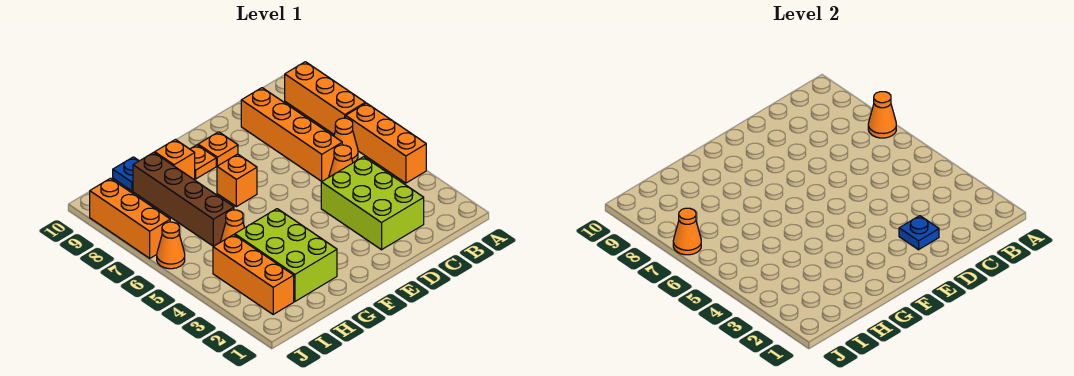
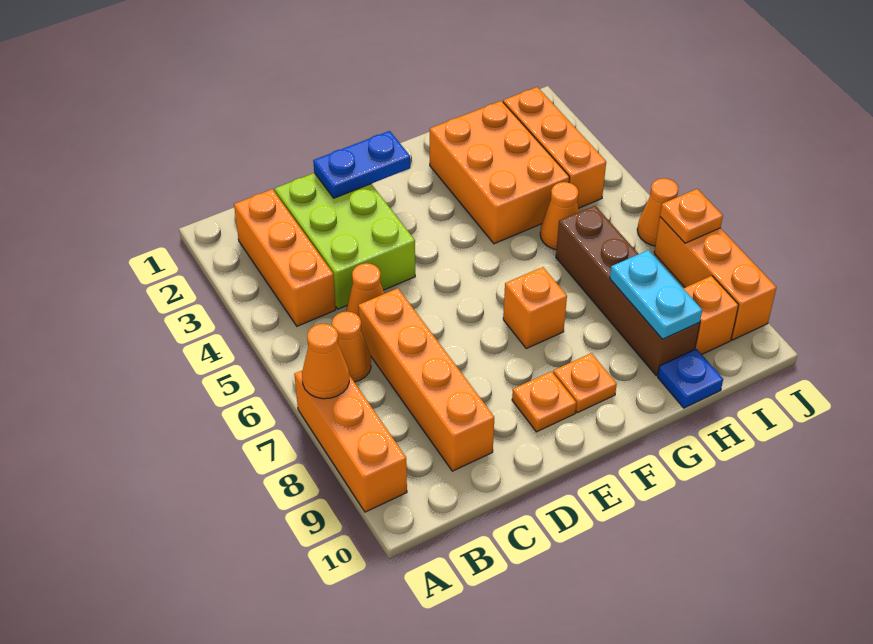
orange brick A4:A6 level 1 -> orange brick B2:B4 level 1
blue plate D2 level 2 -> blue plate D2:E2 level 2
lime brick G2:H4 level 1 -> orange brick G2:H4 level 1
orange brick G9 level 1 -> orange brick I9 level 1
none -> cyan plate H8:H9 level 2
orange cone J7 level 2 -> orange plate J7 level 2

